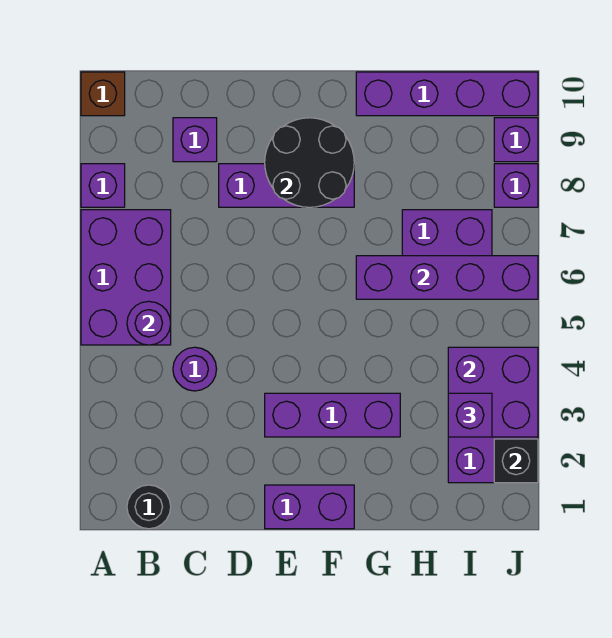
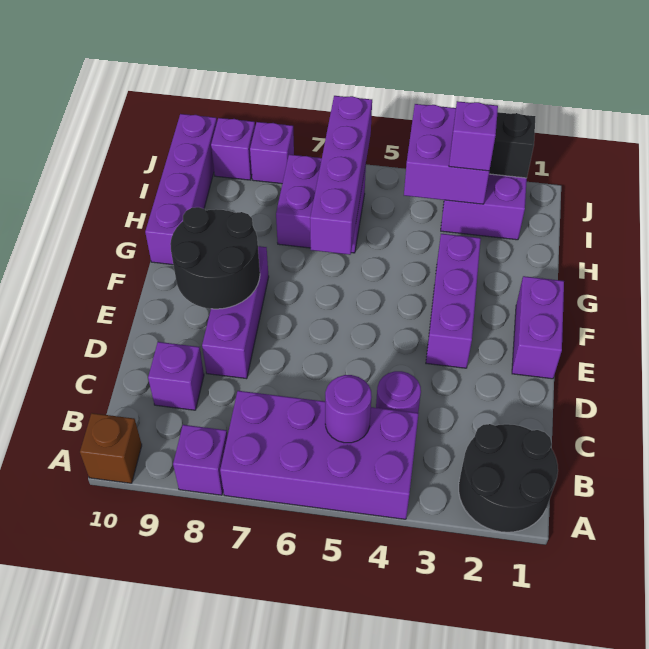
purple brick A5:B7 level 1 -> purple brick A4:B7 level 1
black round brick B1 level 1 -> black round brick A1:B2 level 1

